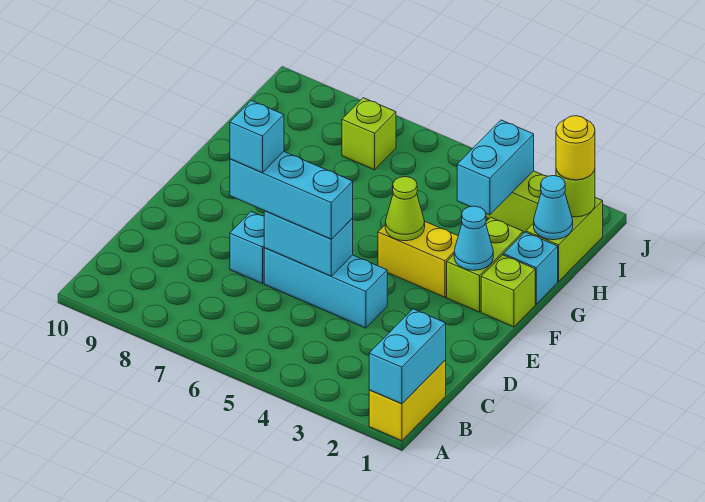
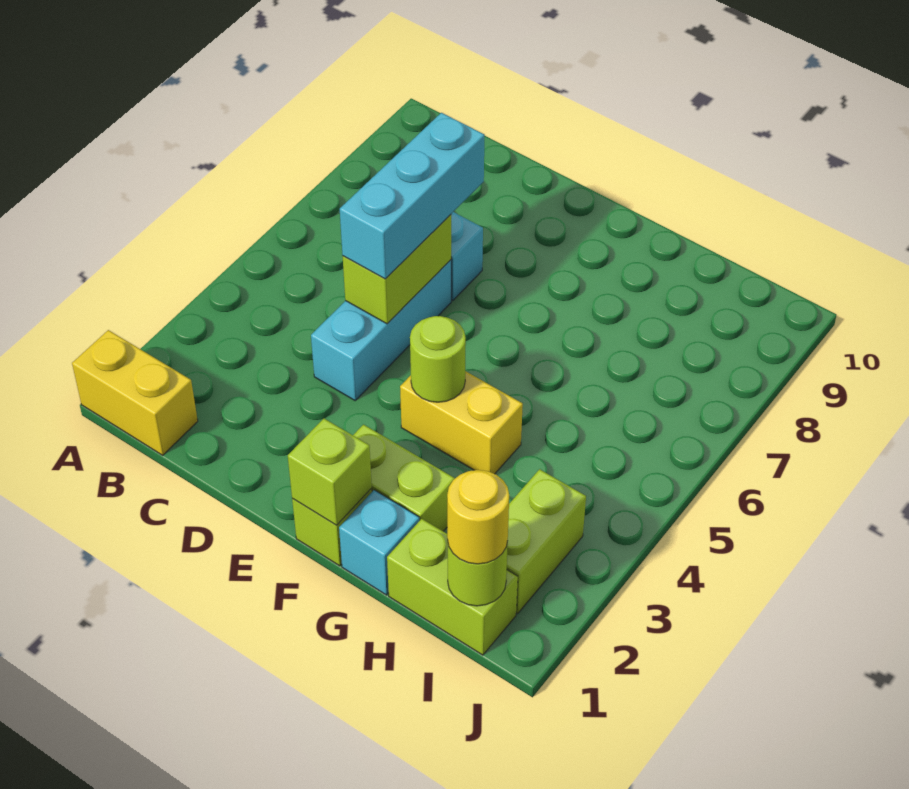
cyan brick A1:B1 level 2 -> none
cyan brick D5:D6 level 2 -> lime brick D5:D6 level 2
cyan brick D7 level 4 -> none
cyan cone F2 level 2 -> none
yellow brick F3:F4 level 1 -> yellow brick F4:G4 level 1
lime cone F4 level 2 -> lime round brick F4 level 2
cyan cone H1 level 2 -> none
cyan brick H3:I3 level 2 -> none
lime brick I7 level 1 -> lime brick F1 level 2

